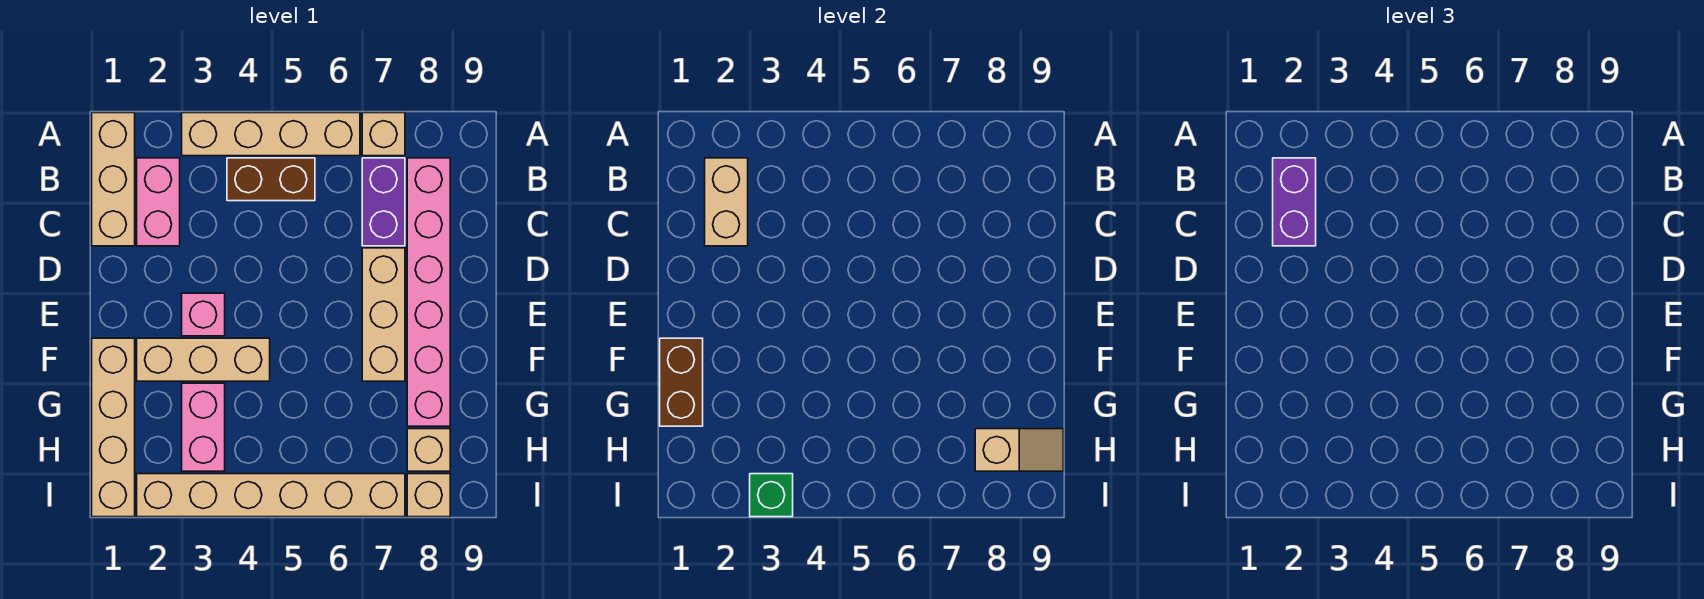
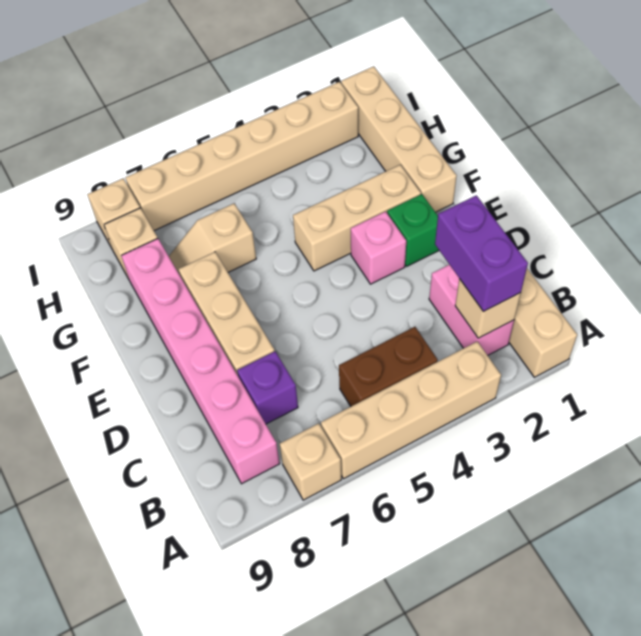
tan brick B2:C2 level 2 -> tan brick B2 level 2
purple brick B7:C7 level 1 -> purple brick C7 level 1
brown brick F1:G1 level 2 -> none
pink brick G3:H3 level 1 -> none
tan slope H8:H9 level 2 top 8 -> tan slope G6:G7 level 1 top 6
green brick I3 level 2 -> green brick E2 level 1

